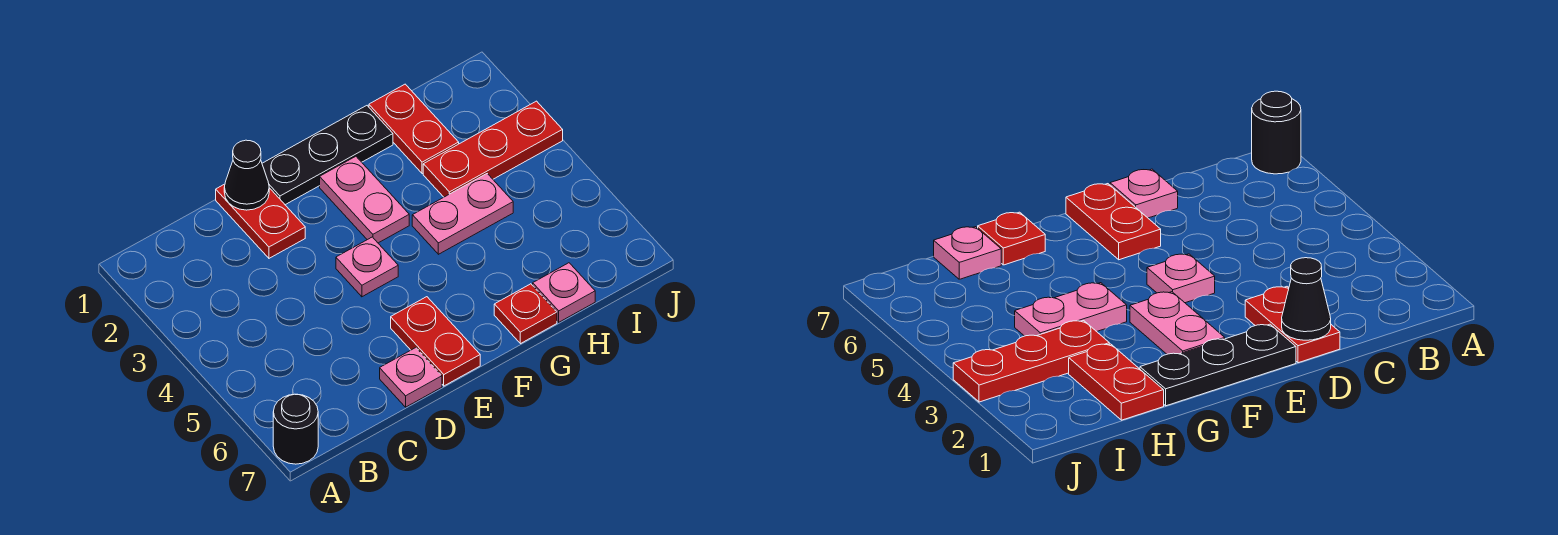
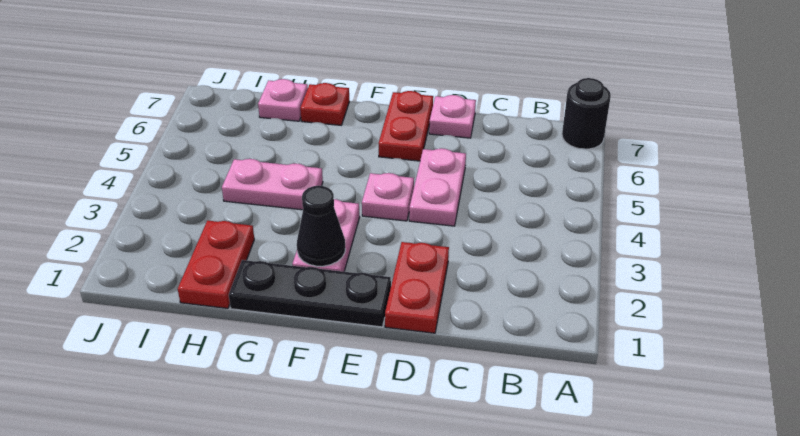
black cone D1 level 2 -> black cone F2 level 2
none -> pink plate D4:D5 level 1
red plate H3:J3 level 1 -> none

